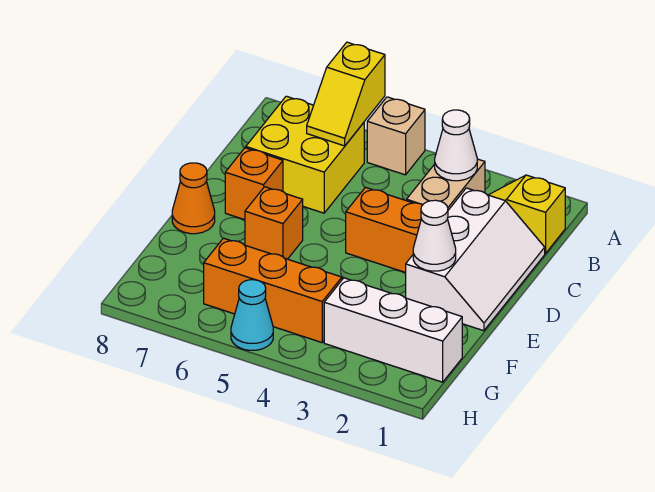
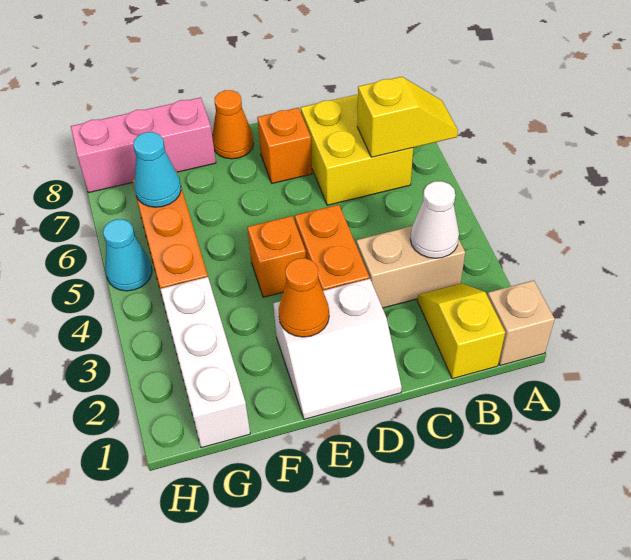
tan brick A5 level 1 -> tan brick A1 level 1
yellow slope A6:B6 level 2 top A -> yellow slope A6:B6 level 2 top B
white slope C1:E2 level 1 top 2 -> white slope D1:E2 level 1 top 2
white cone E2 level 2 -> orange cone E2 level 2
orange brick E6 level 1 -> orange brick E4 level 1
none -> pink brick F8:H8 level 1
none -> cyan cone G6 level 2

